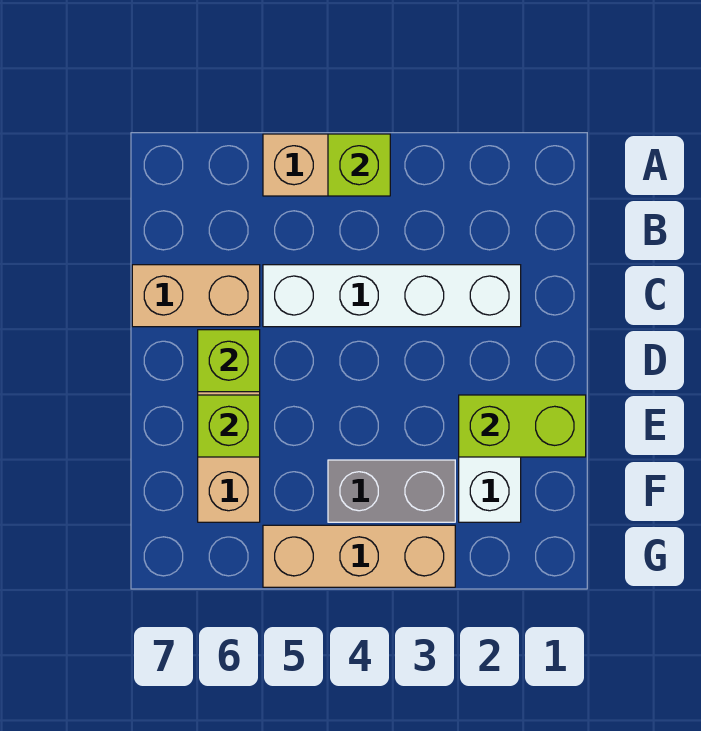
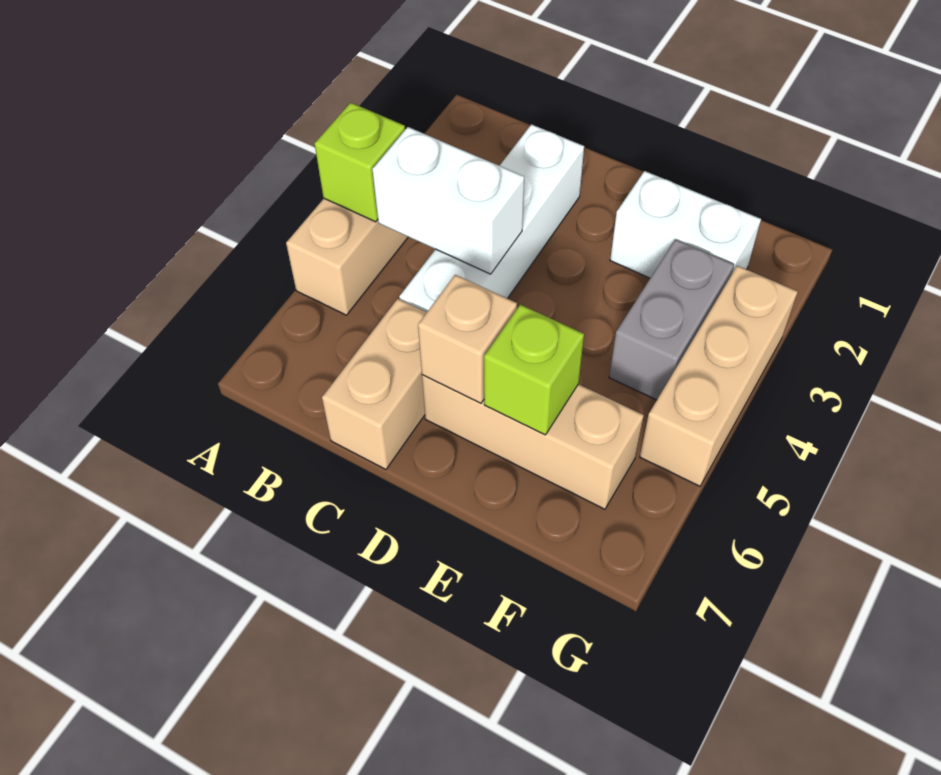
none -> white brick B4:C4 level 2
lime brick D6 level 2 -> tan brick D6 level 2
lime brick E1:E2 level 2 -> none

